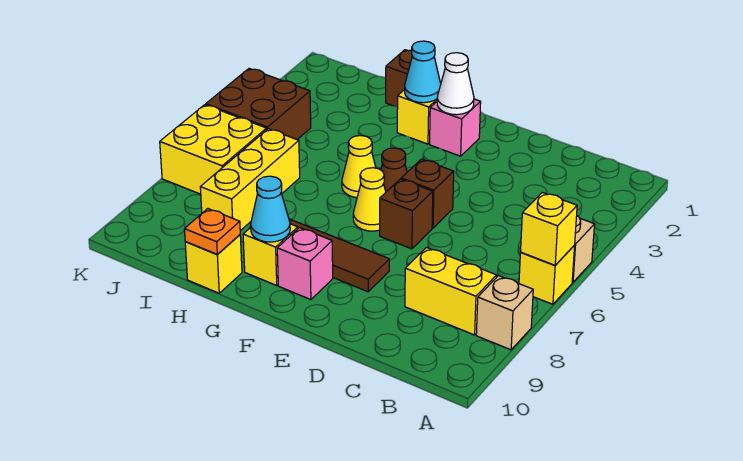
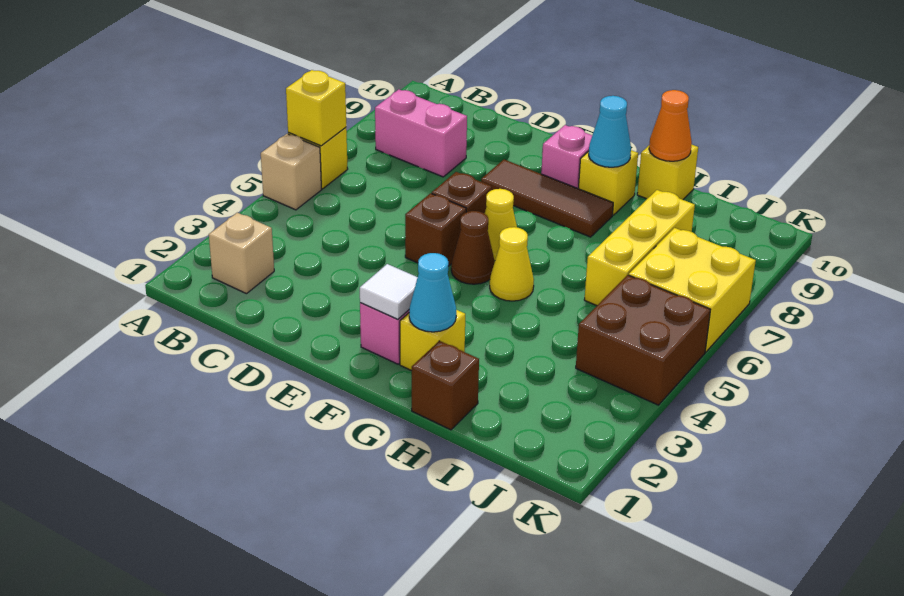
tan brick A8 level 1 -> tan brick B2 level 1
yellow brick B8:C8 level 1 -> pink brick B8:C8 level 1
white cone F2 level 2 -> white tile F2 level 2
orange plate H10 level 2 -> orange cone H10 level 2

